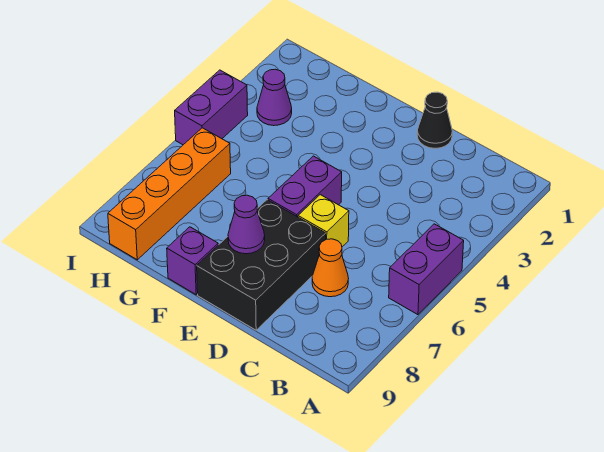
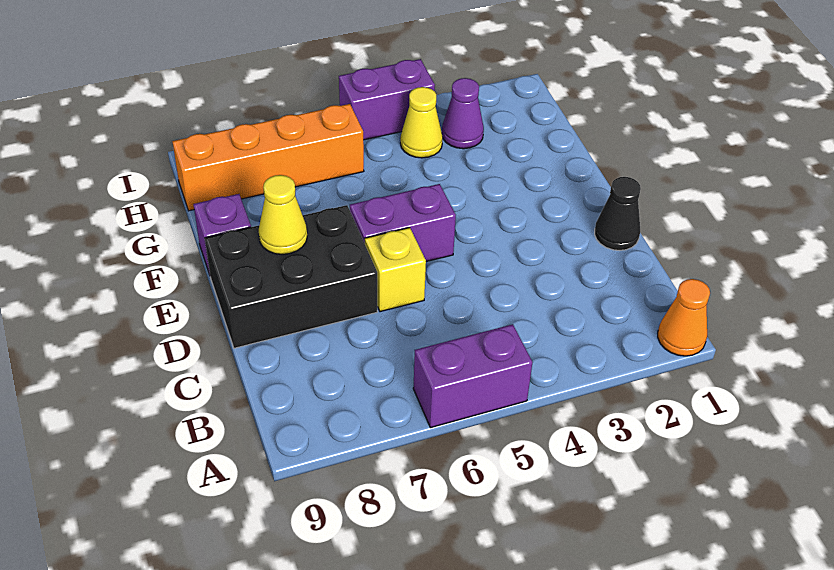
orange cone C7 level 1 -> orange cone A1 level 1
purple cone E8 level 2 -> yellow cone E8 level 2
none -> yellow cone H4 level 1

